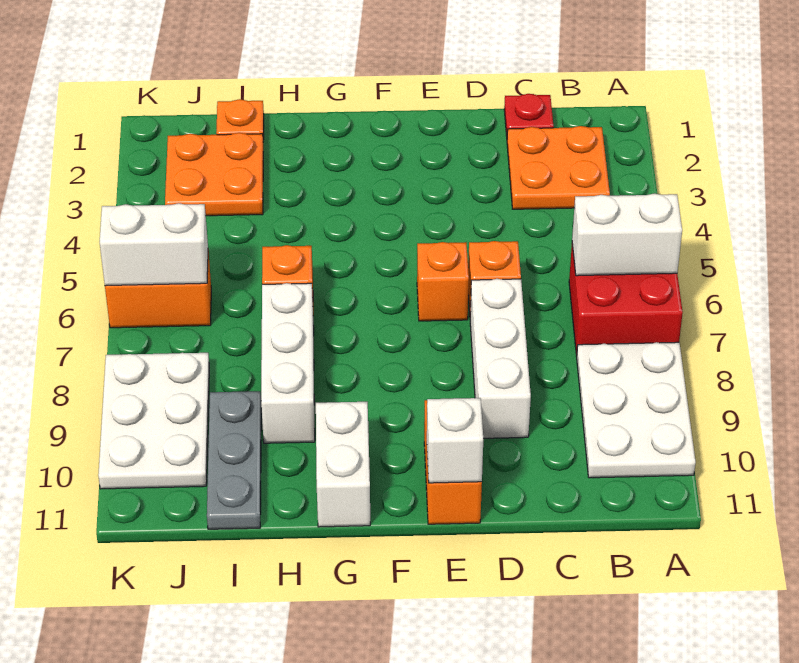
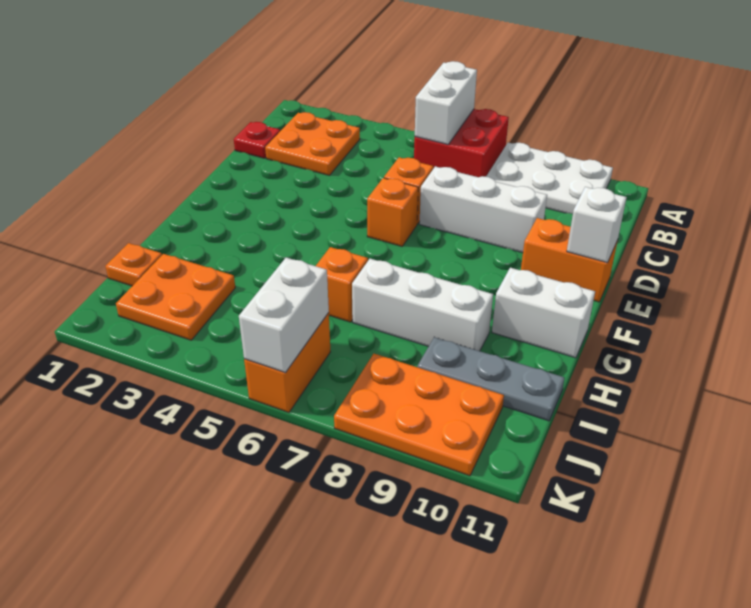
white plate J8:K10 level 1 -> orange plate J8:K10 level 1

